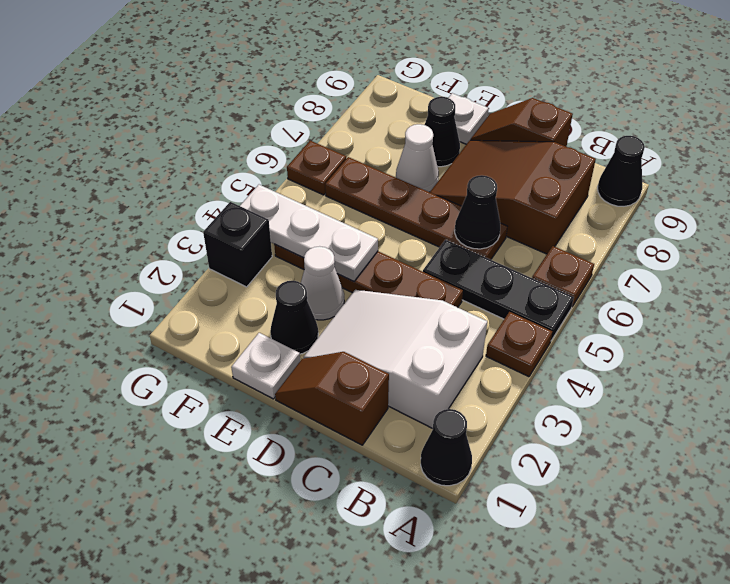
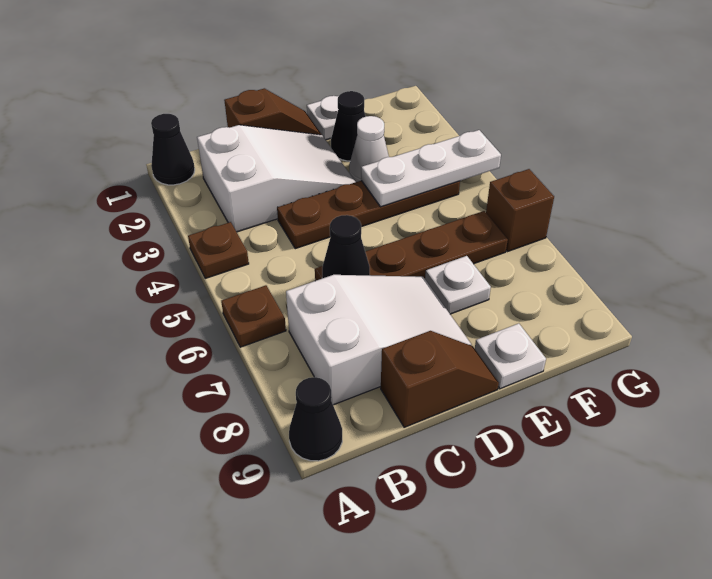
black plate A5:C5 level 1 -> none
brown slope B7:D8 level 1 top B -> white slope B7:D8 level 1 top B
white cone E7 level 1 -> white plate E7 level 1
black cone E8 level 1 -> none
black brick G3 level 1 -> none
brown plate G6 level 1 -> brown brick G6 level 1

